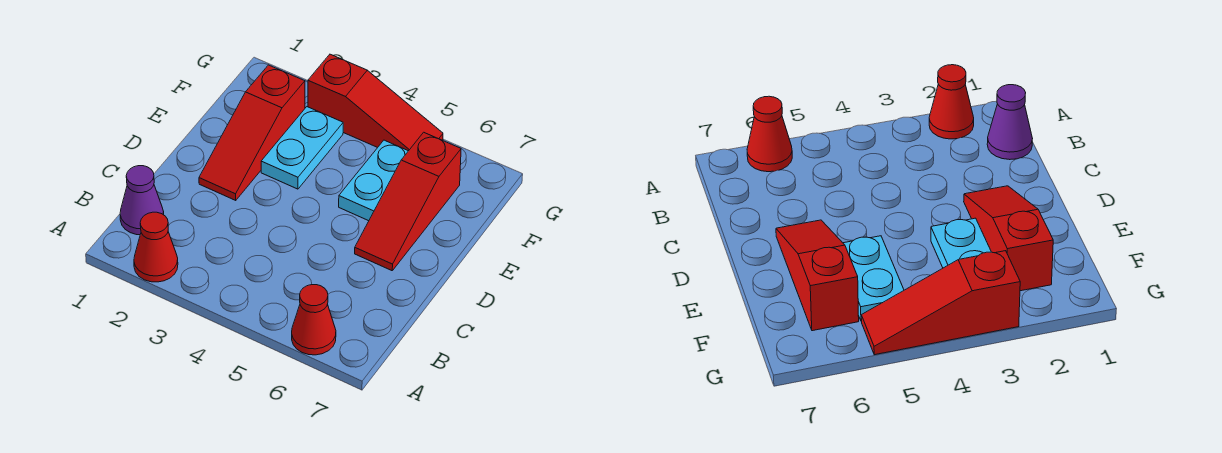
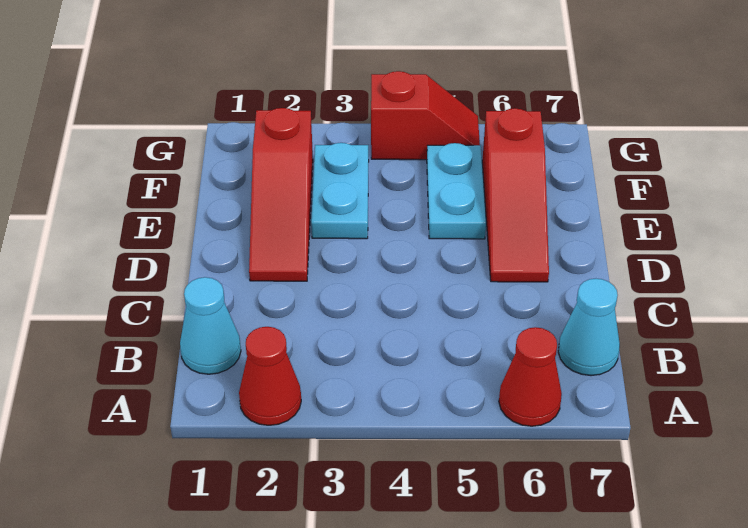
purple cone B1 level 1 -> cyan cone B1 level 1
none -> cyan cone B7 level 1
red slope G3:G5 level 1 top 3 -> red slope G4:G5 level 1 top 4

